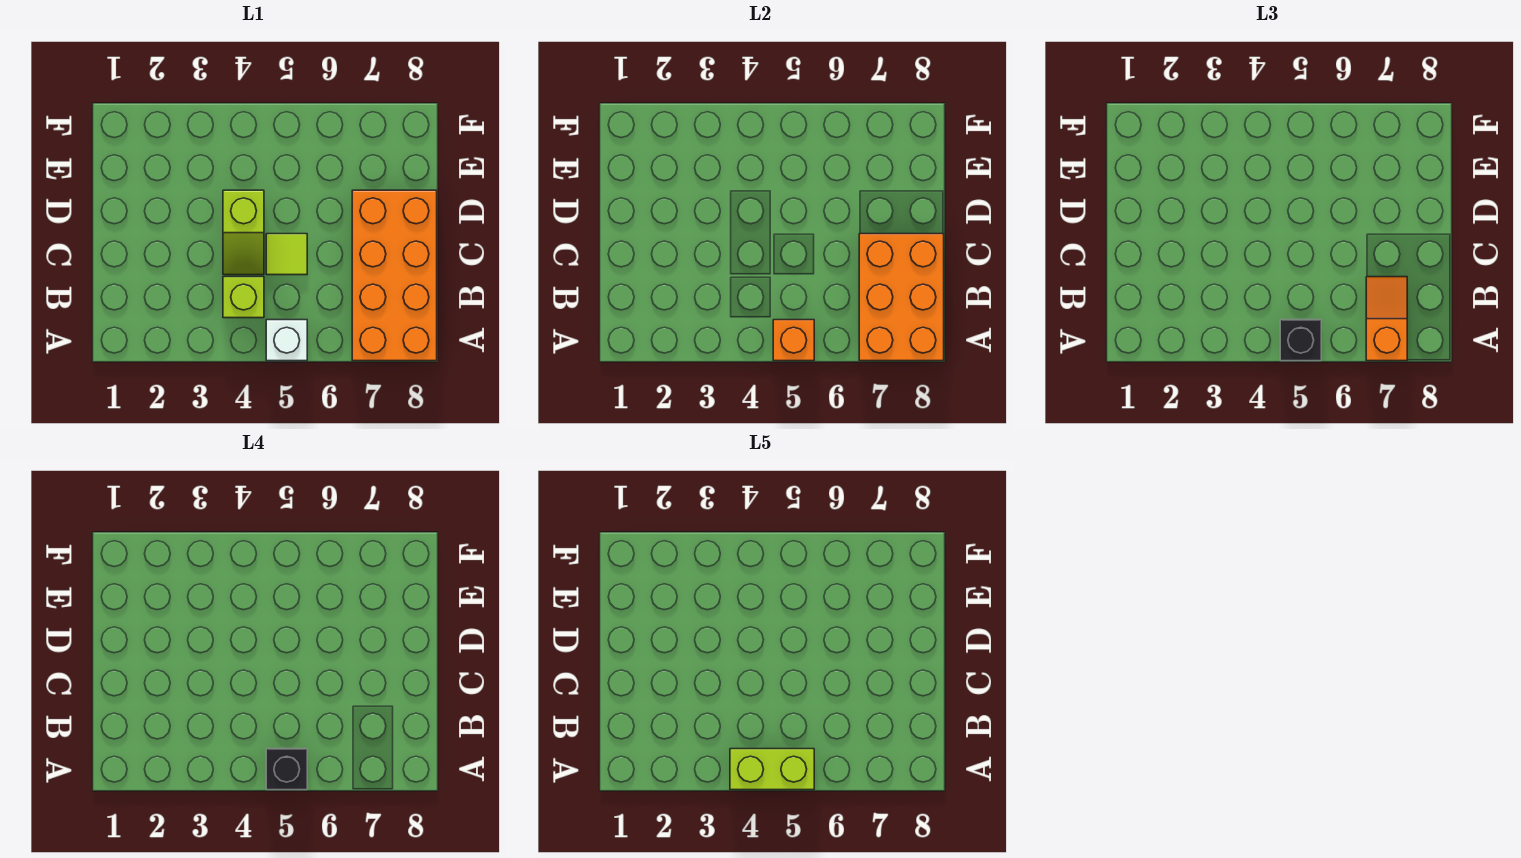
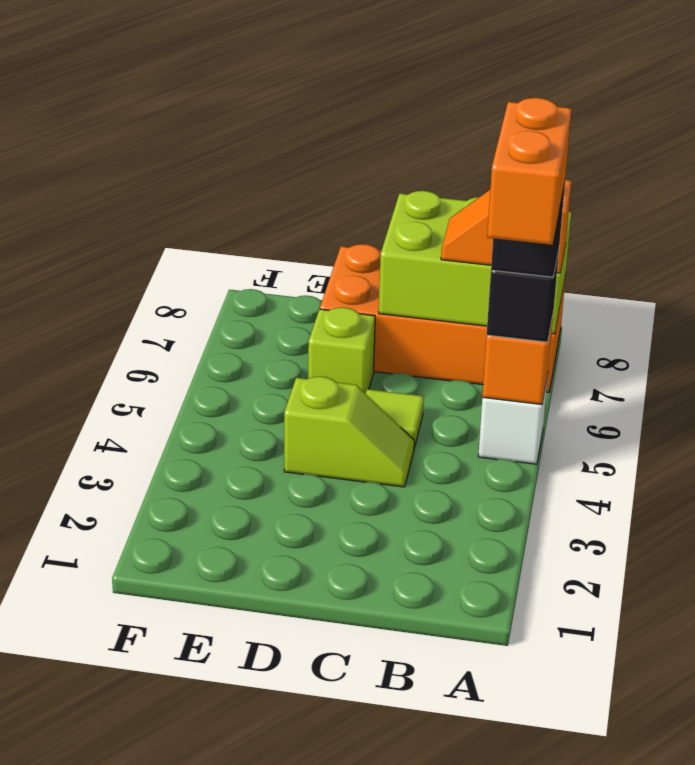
lime brick A4:A5 level 5 -> orange brick A4:A5 level 5
orange brick A7:C8 level 2 -> lime brick A7:C8 level 2
lime brick B4 level 1 -> lime brick D6 level 1

